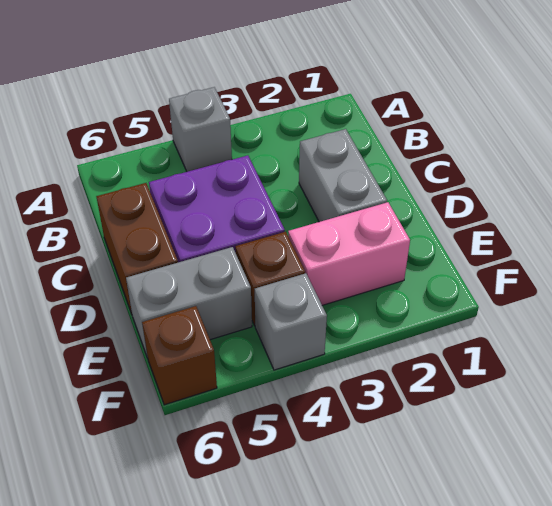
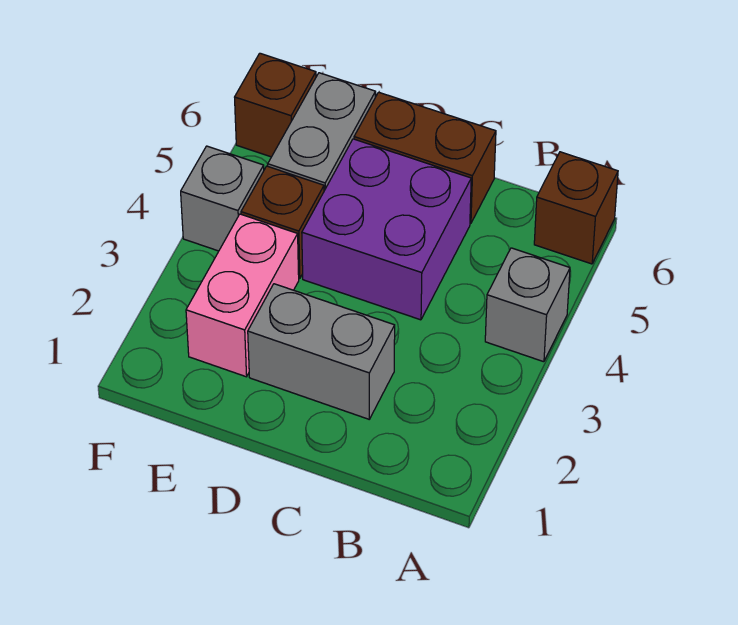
none -> brown brick A6 level 1

